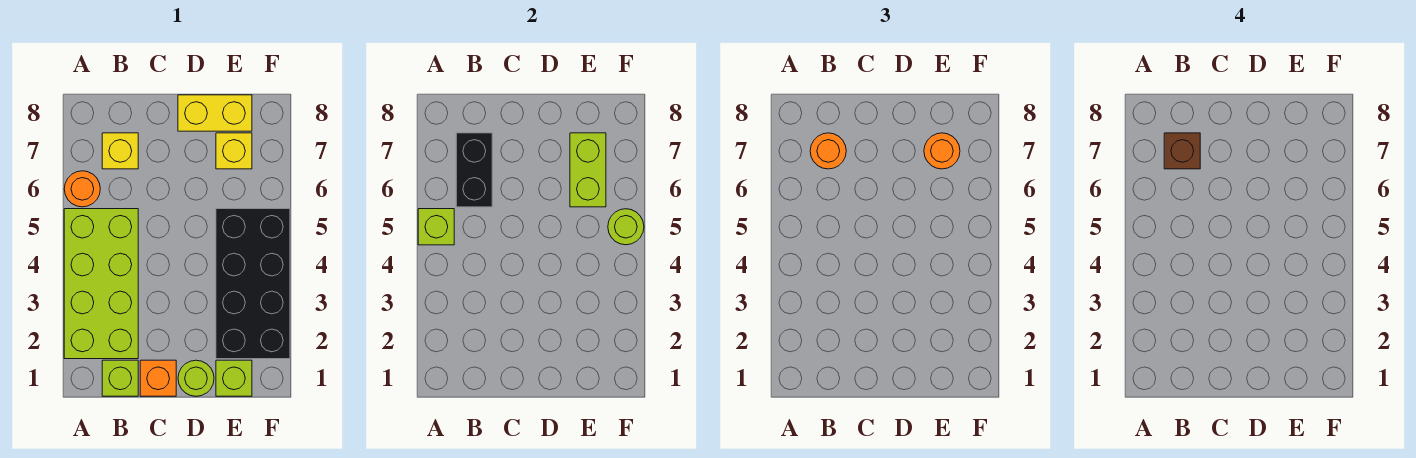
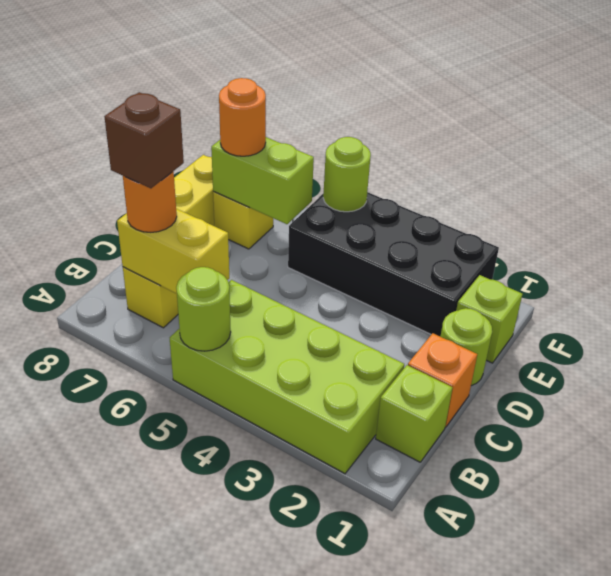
lime brick A5 level 2 -> lime round brick A5 level 2
orange round brick A6 level 1 -> none
black brick B6:B7 level 2 -> yellow brick B6:B7 level 2

